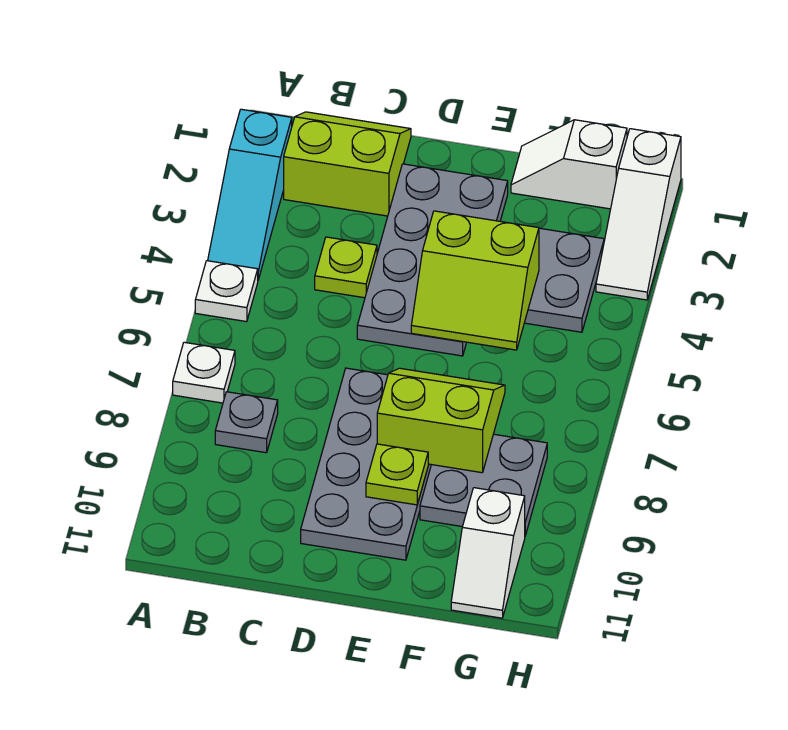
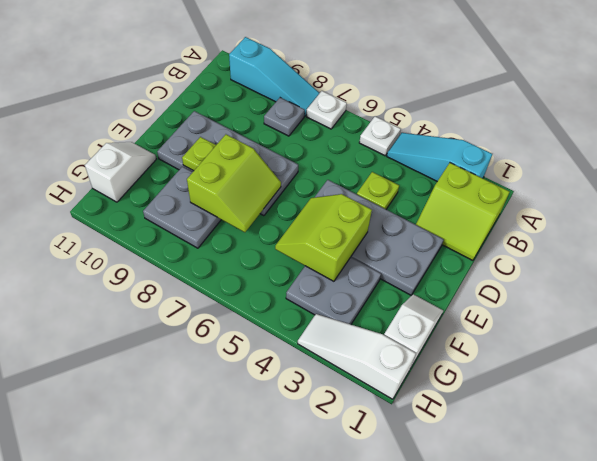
none -> cyan slope A8:A10 level 1 top 10
lime slope B1:C2 level 1 top 2 -> lime slope B1:C2 level 1 top B
white slope G10:G11 level 1 top 10 -> white slope F11:G11 level 1 top G

